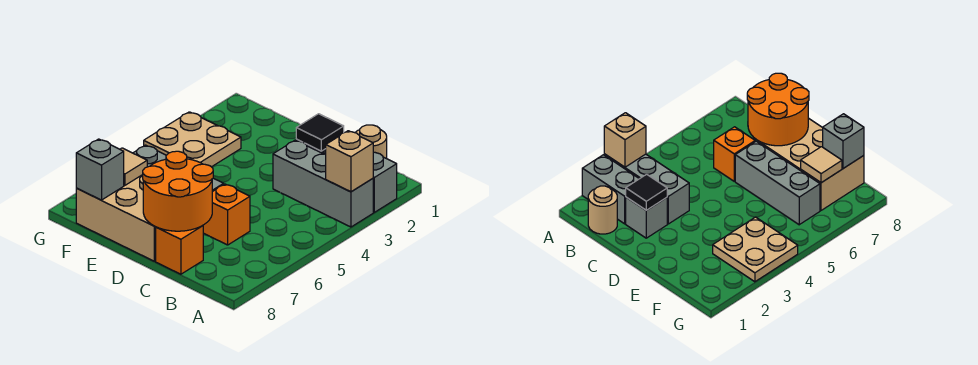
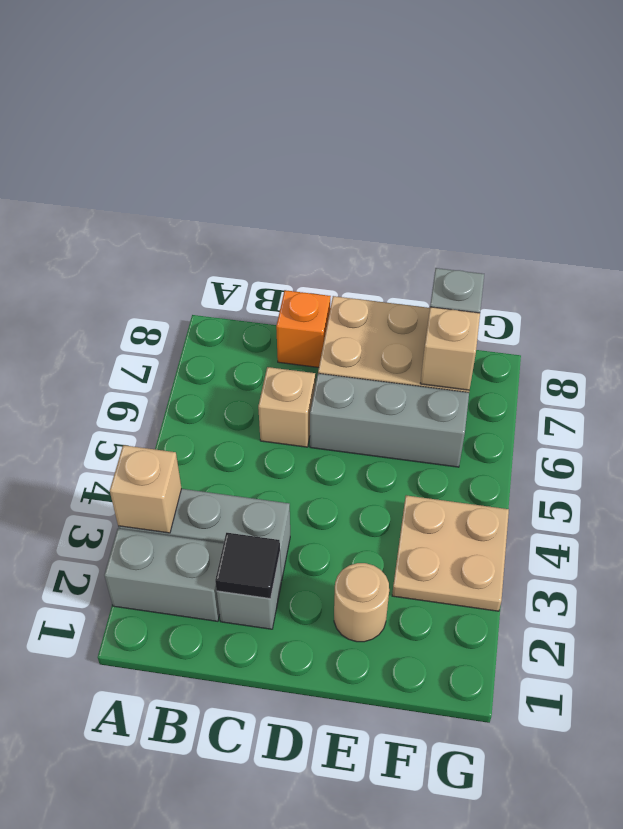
tan round brick B1 level 1 -> tan round brick E2 level 1
orange brick C6 level 1 -> tan brick C6 level 1
orange round brick C7:D8 level 2 -> none
tan tile F7 level 2 -> tan brick F7 level 2

